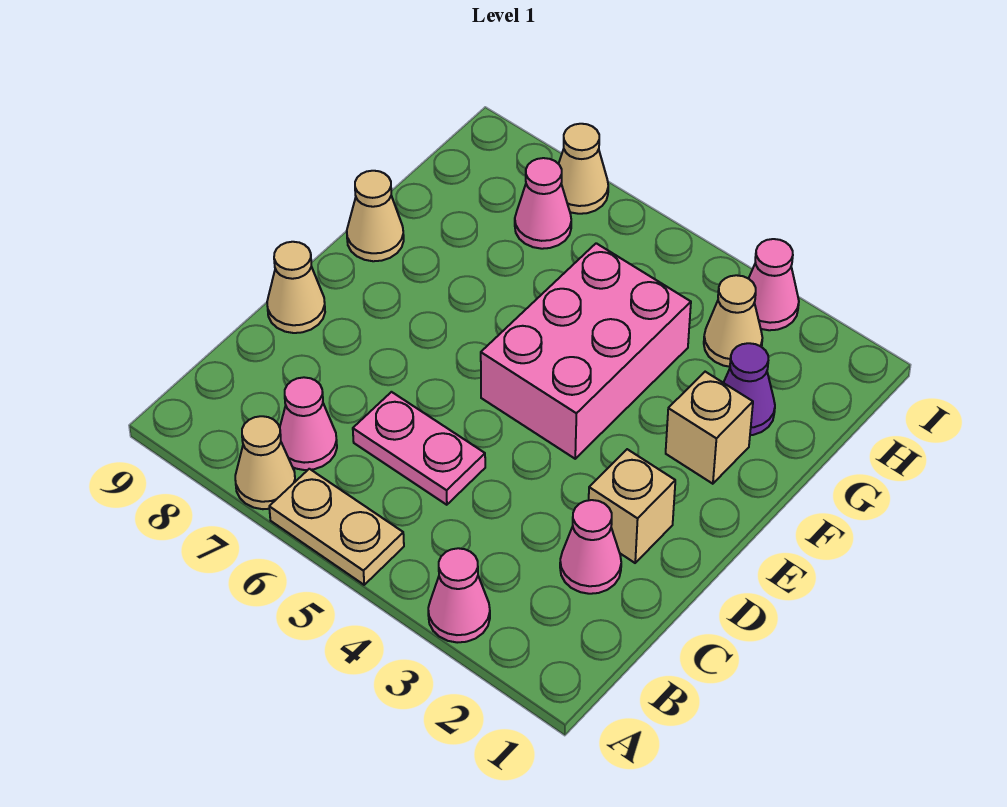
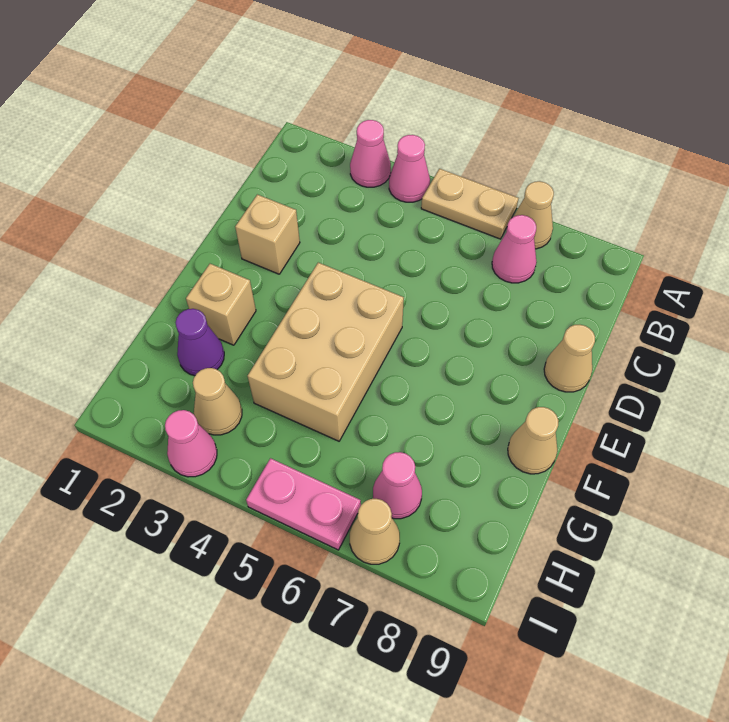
pink cone C2 level 1 -> pink cone A4 level 1
pink plate C5:C6 level 1 -> pink plate I5:I6 level 1
pink brick E4:G5 level 1 -> tan brick E4:G5 level 1

